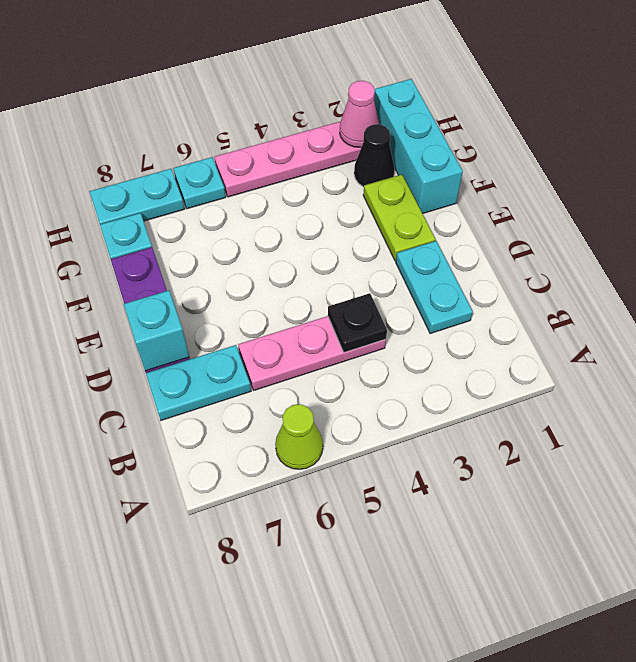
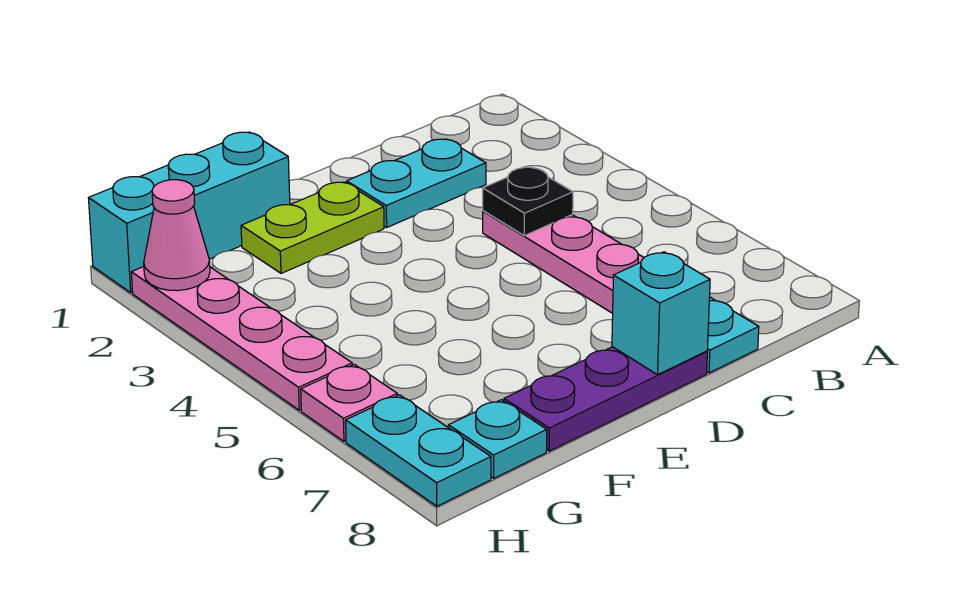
lime cone A6 level 1 -> none
black cone G2 level 1 -> none
cyan plate H6 level 1 -> pink plate H6 level 1

